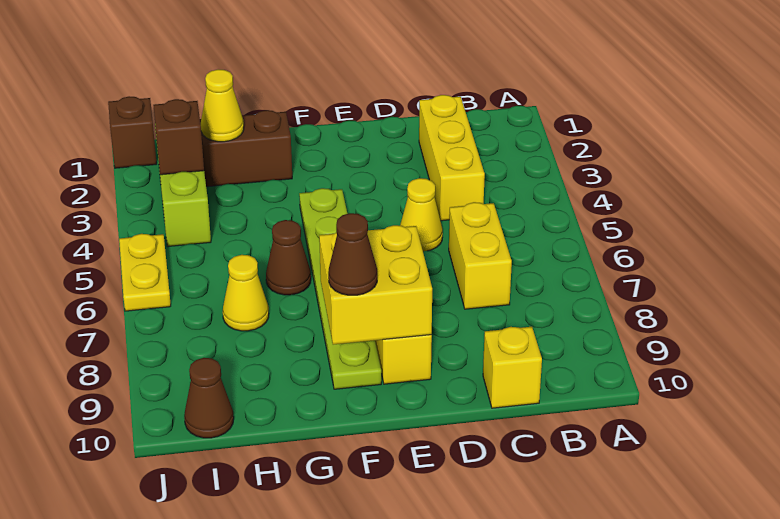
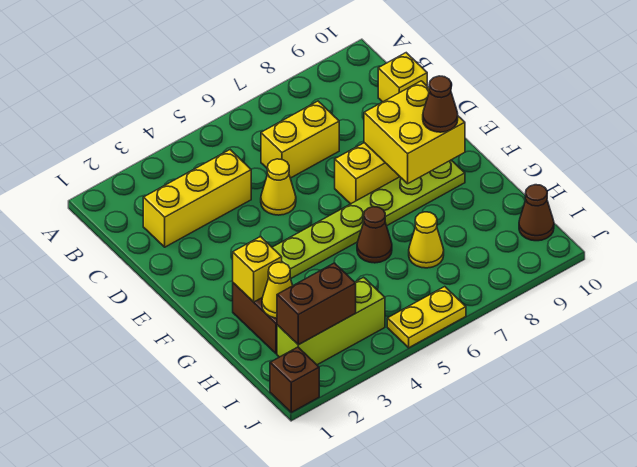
none -> yellow brick G2 level 2
brown brick I3 level 2 -> brown brick I2:I3 level 2

